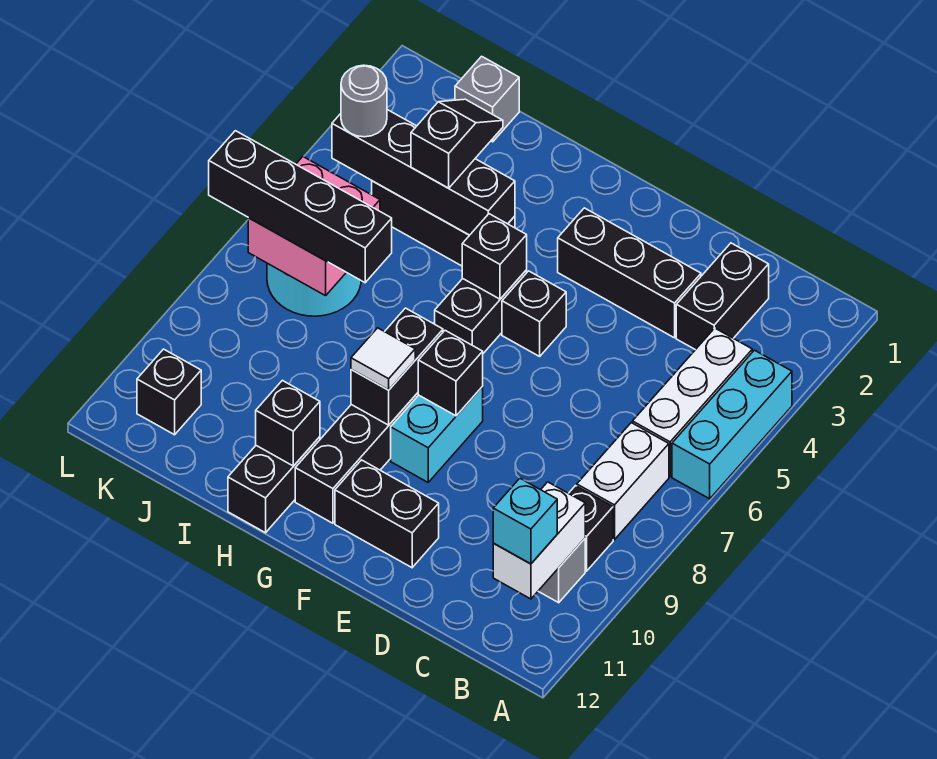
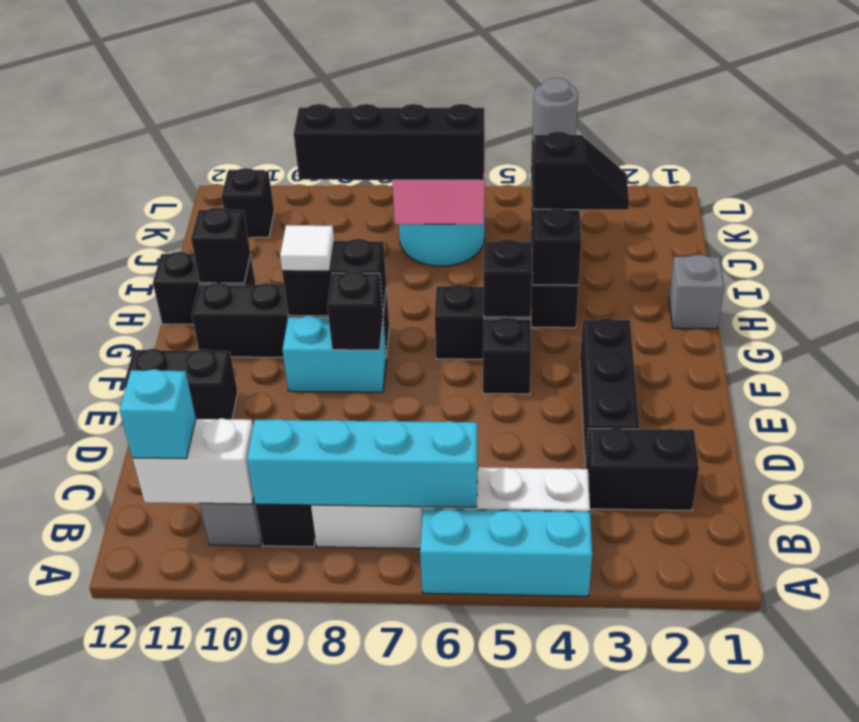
none -> cyan brick B6:B9 level 2
black brick E11:F11 level 1 -> black brick E11:E12 level 1
black brick I7:L7 level 3 -> black brick J6:J9 level 3
grey brick J1 level 1 -> grey brick H1 level 1

